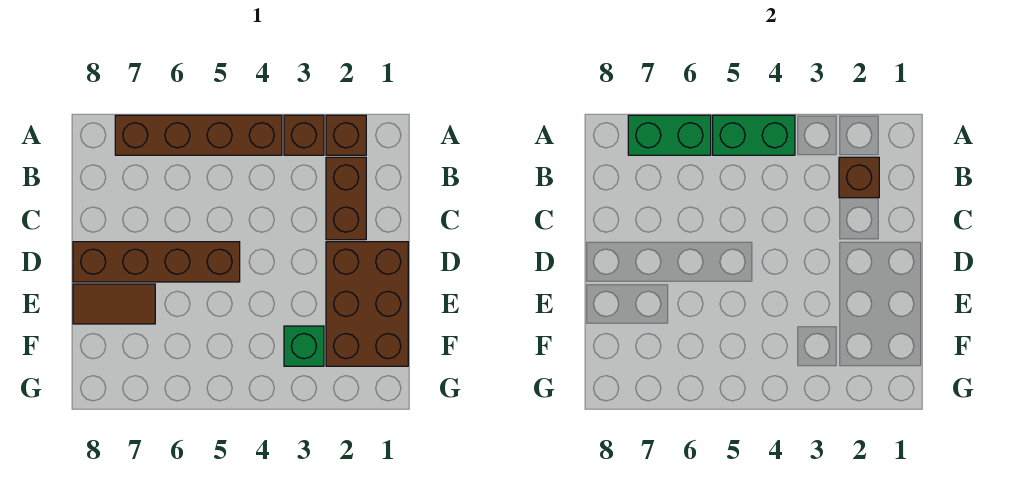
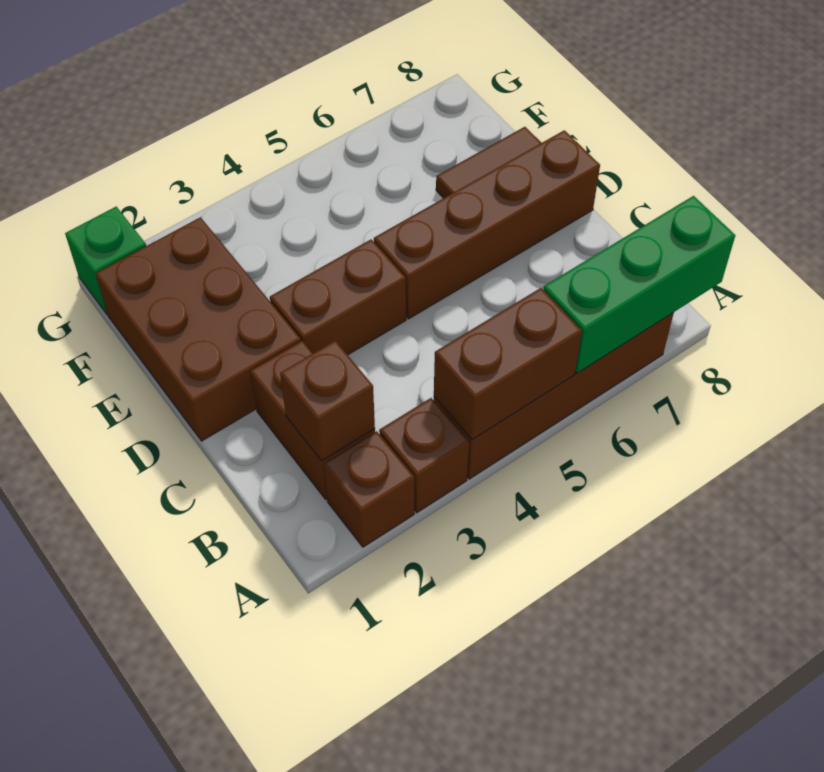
green brick A4:A5 level 2 -> brown brick A4:A5 level 2
green brick A6:A7 level 2 -> green brick A6:A8 level 2
none -> brown brick D3:D4 level 1
green brick F3 level 1 -> green brick G1 level 1

